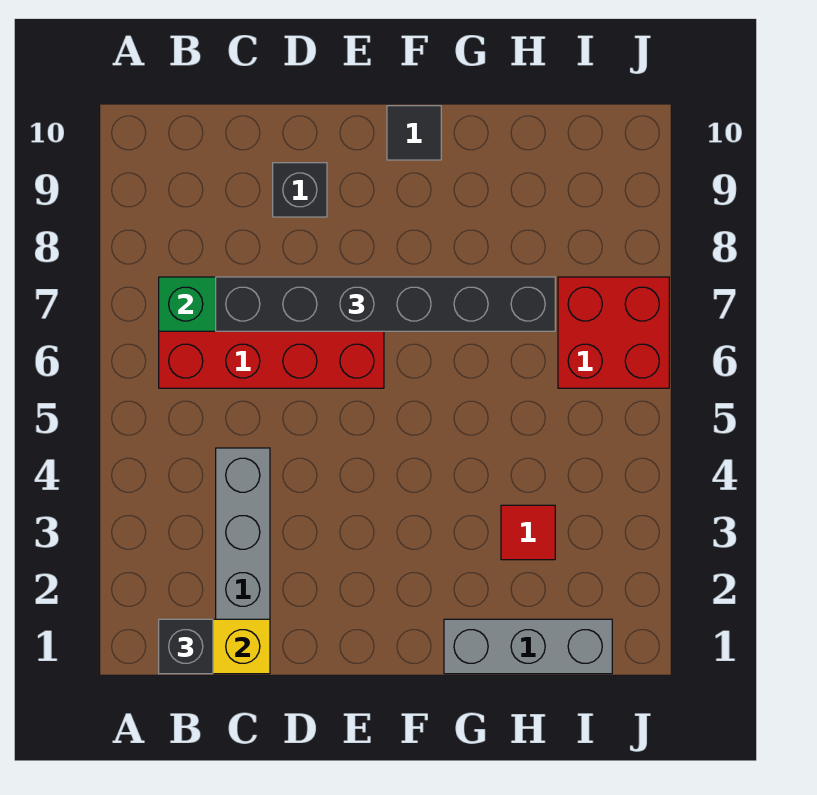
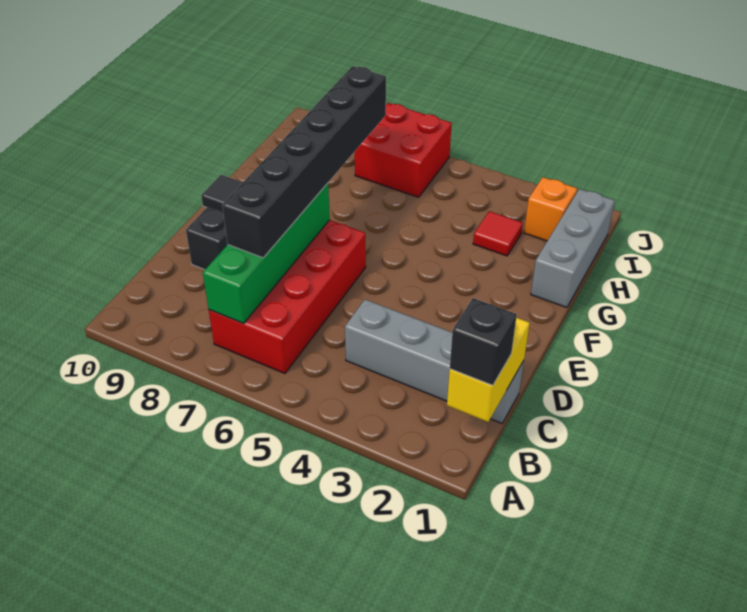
none -> orange brick I2 level 1

